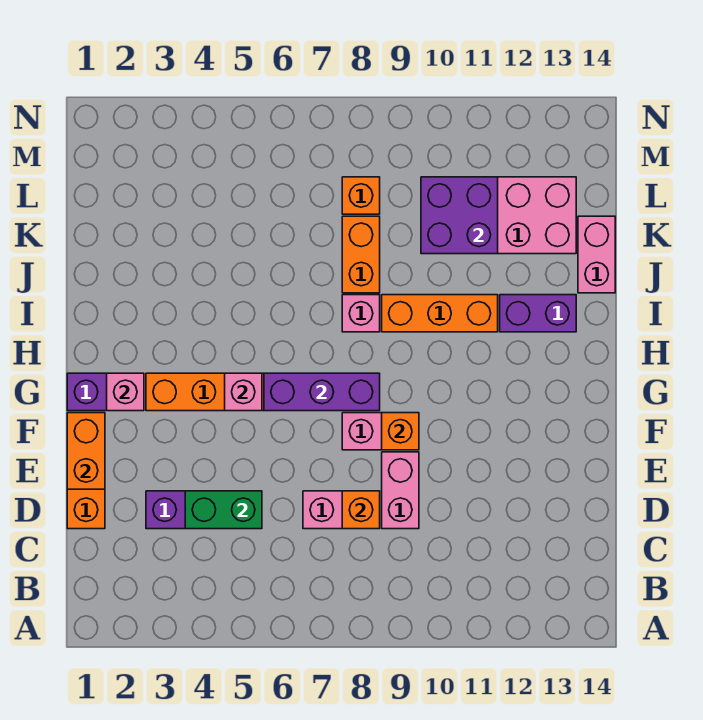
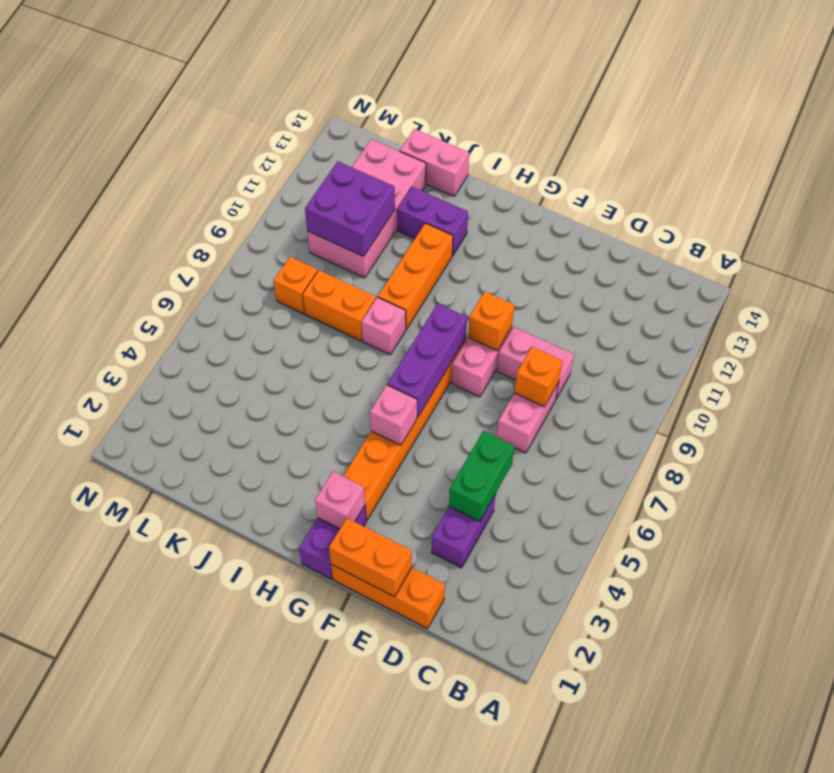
purple brick I12:I13 level 1 -> purple brick I12:J12 level 1

